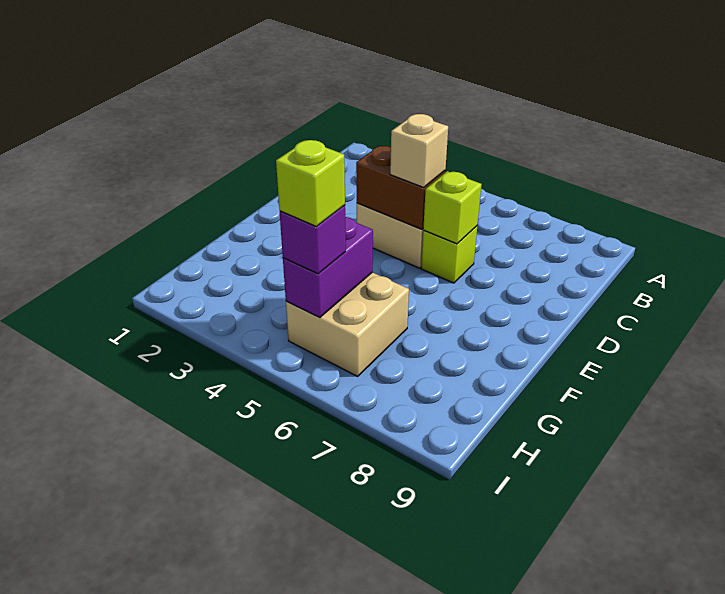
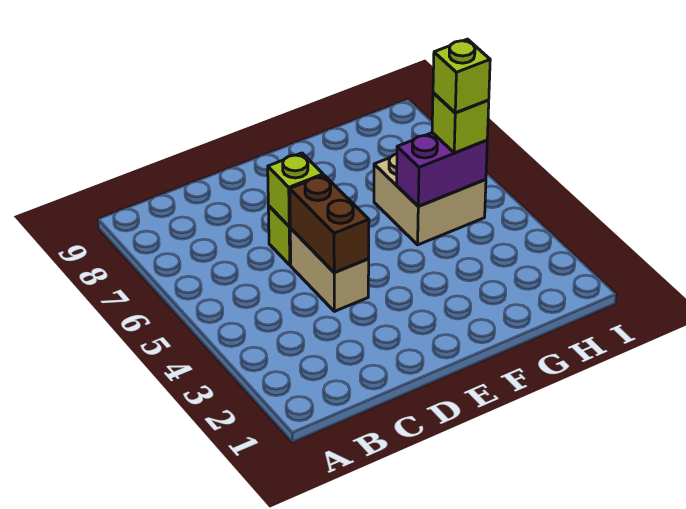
tan brick D5 level 3 -> none
purple brick H5 level 3 -> lime brick H5 level 3

